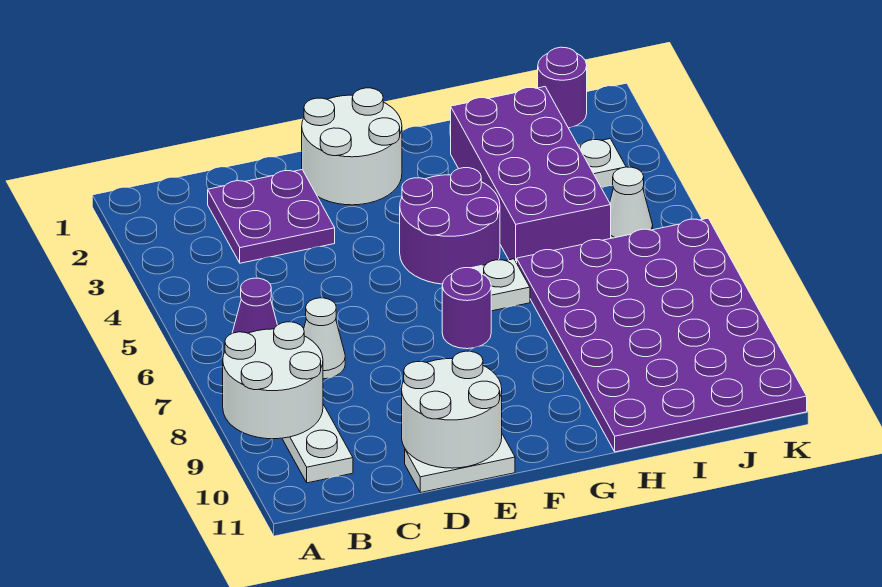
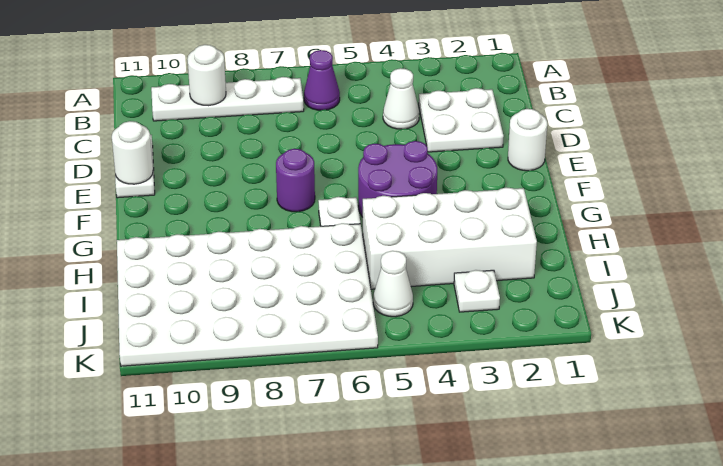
white round brick A8:B9 level 2 -> white round brick B9 level 2
purple plate C2:D3 level 1 -> white plate C2:D3 level 1
white cone C7 level 1 -> white cone C4 level 1
white round brick D10:E11 level 2 -> white round brick E11 level 2
white round brick E1:F2 level 1 -> white round brick E1 level 1
purple brick H2:I5 level 1 -> white brick H2:I5 level 1
purple plate H6:K11 level 1 -> white plate H6:K11 level 1
purple round brick J1 level 1 -> none

